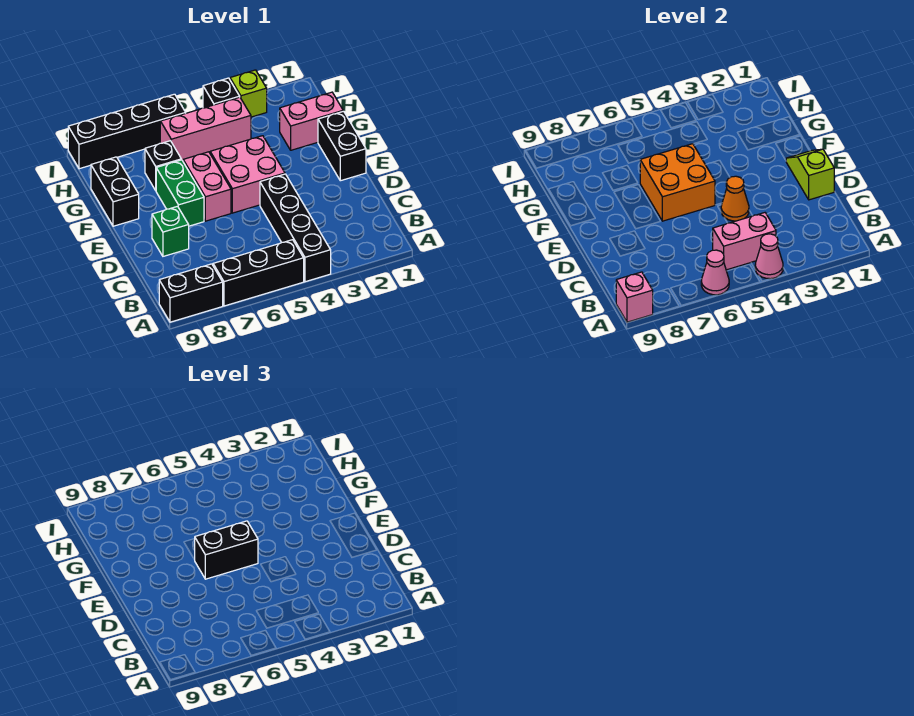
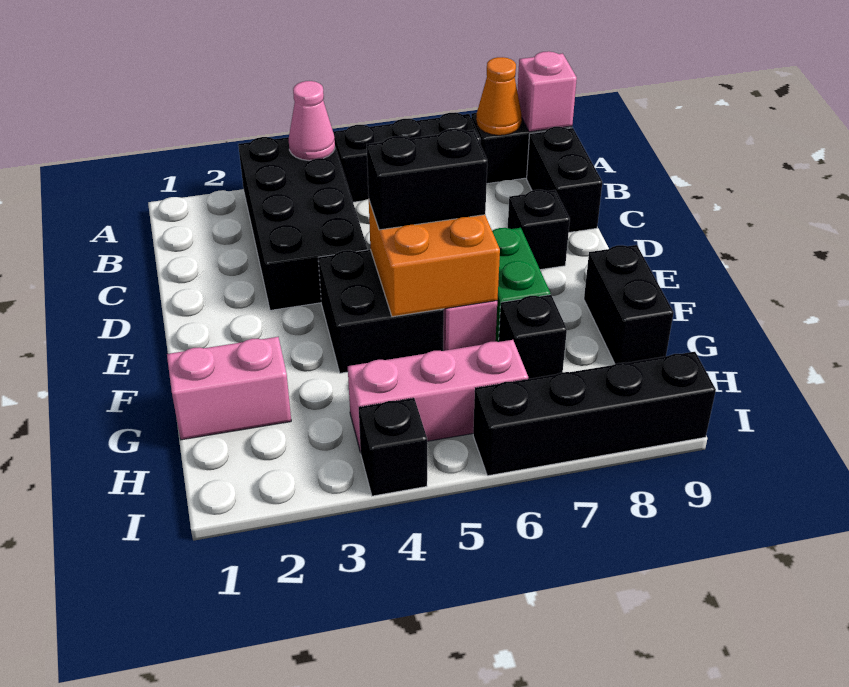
black brick A4:D4 level 1 -> black brick A3:D4 level 1
pink cone A6 level 2 -> none
pink brick B4:B5 level 2 -> none
lime slope D1:E1 level 2 top D -> none
orange cone D4 level 2 -> orange cone A8 level 2
green brick D8 level 1 -> black brick D8 level 1
black brick E1:F1 level 1 -> black brick B9:C9 level 1
pink brick E4:F5 level 1 -> black brick E4:F5 level 1
lime brick I3 level 1 -> none

